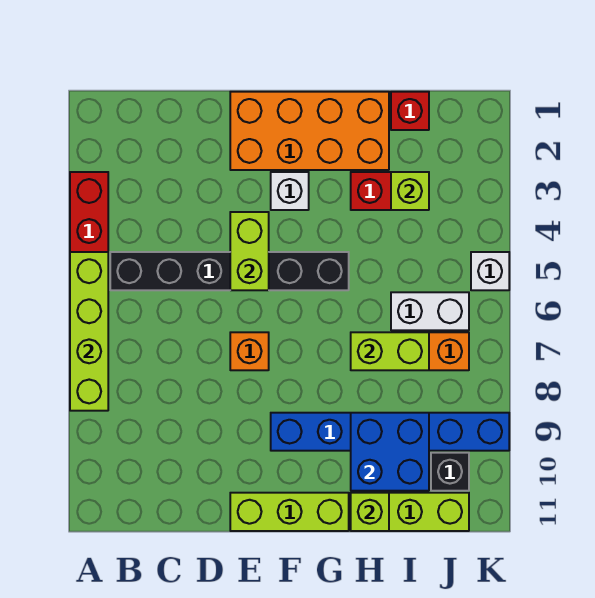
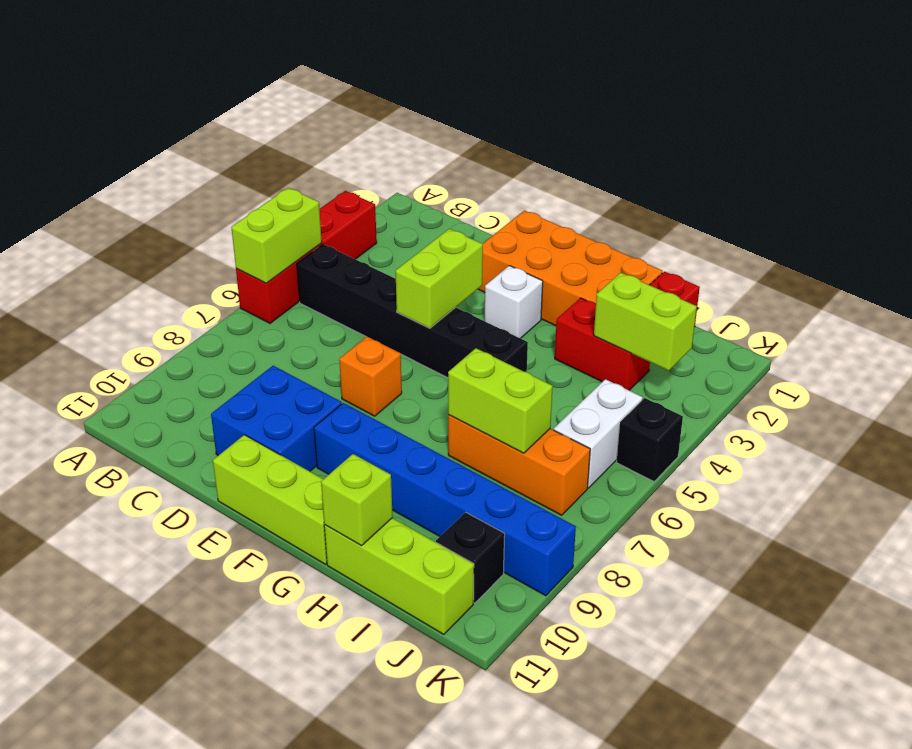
lime brick A5:A8 level 2 -> lime brick A5:A6 level 2
blue brick H9:I10 level 2 -> blue brick D9:E10 level 1
lime brick I3 level 2 -> lime brick I3:J3 level 2
white brick I6:J6 level 1 -> white brick J5:J6 level 1
white brick K5 level 1 -> black brick K5 level 1

